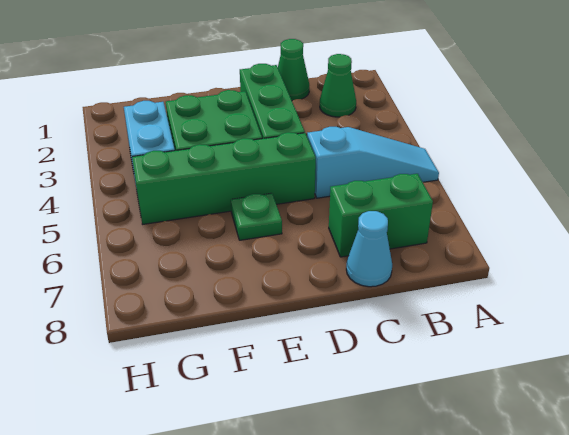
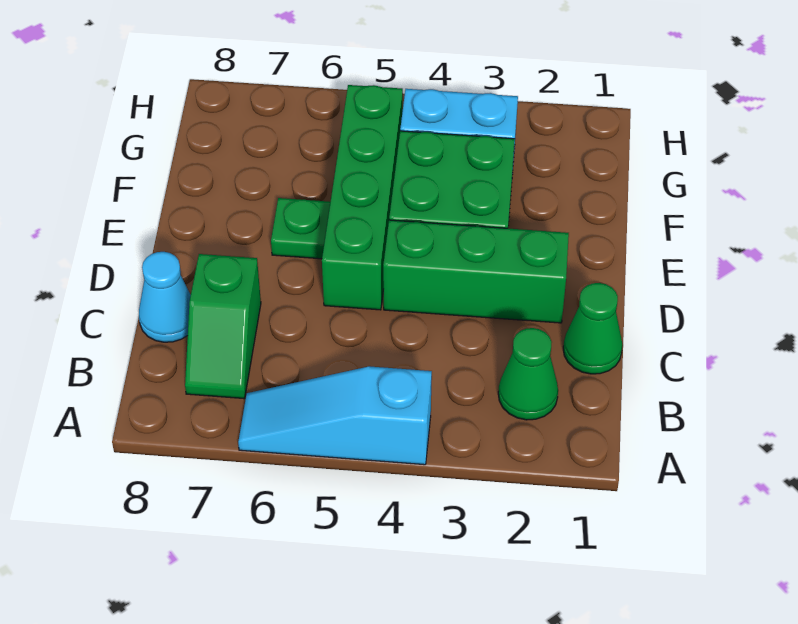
cyan slope A5:C5 level 1 top C -> cyan slope A4:A6 level 1 top 4
green brick B7:C7 level 1 -> green slope B7:C7 level 1 top C

